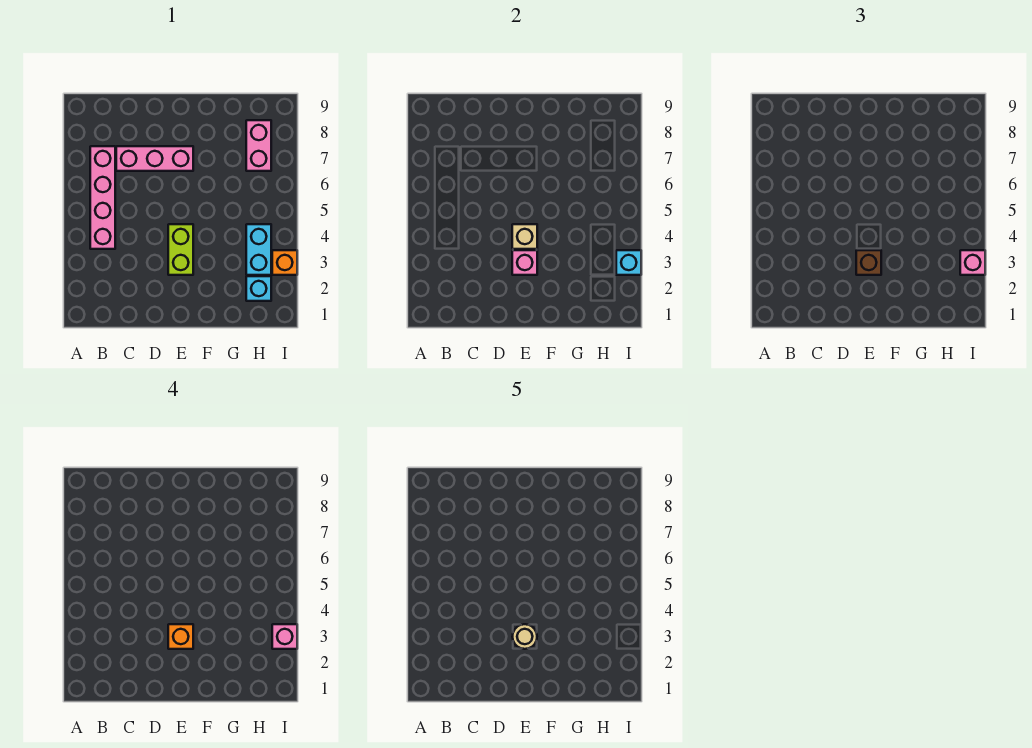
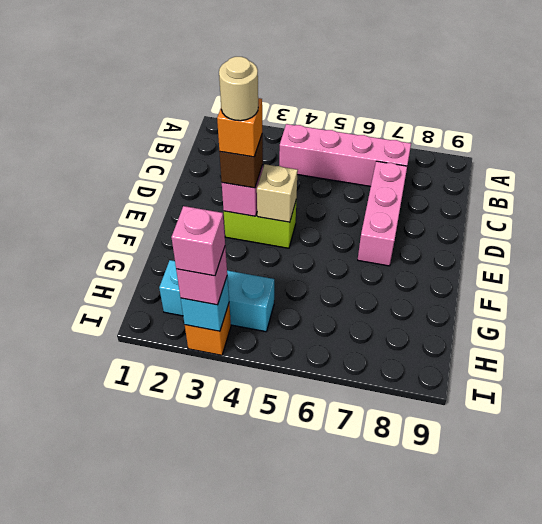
pink brick H7:H8 level 1 -> none

